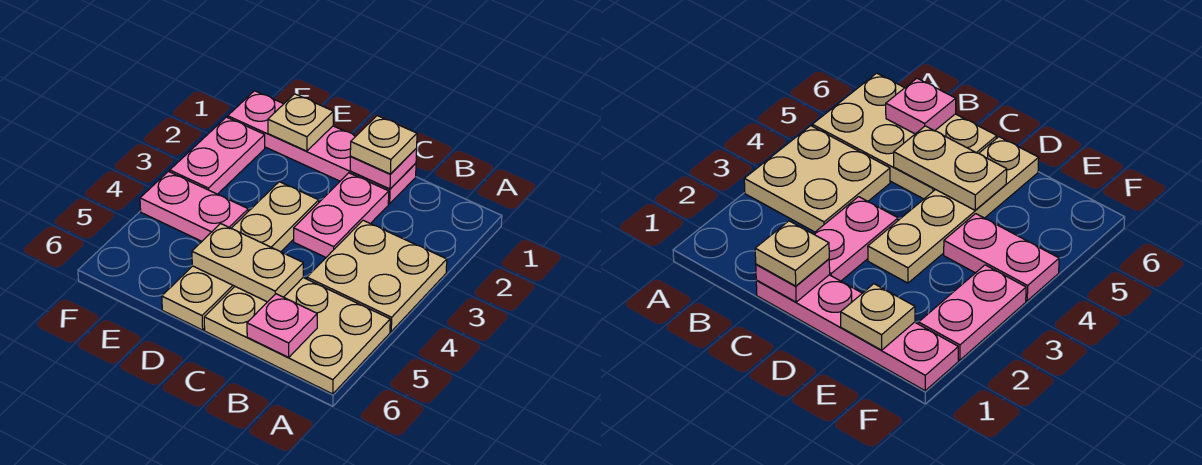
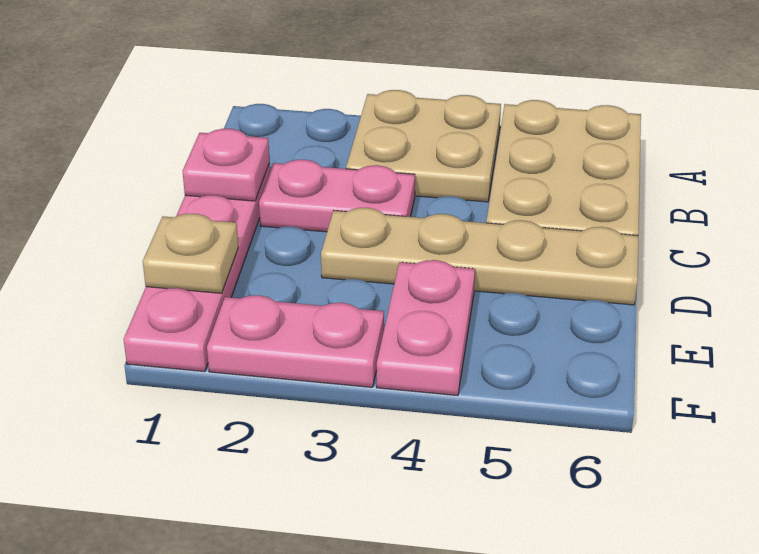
pink plate B6 level 2 -> none
tan plate C1 level 3 -> none
tan plate C5:D5 level 2 -> none

